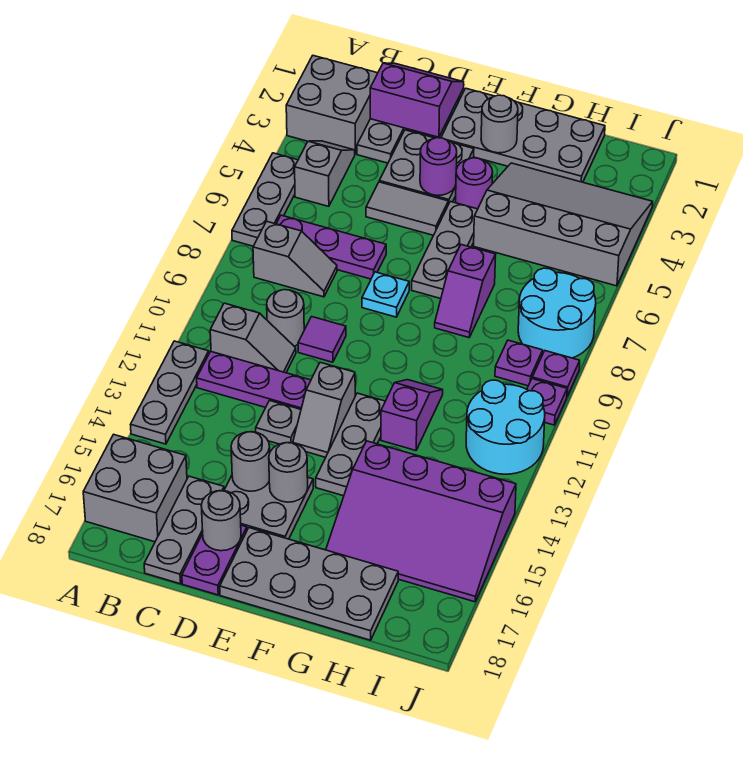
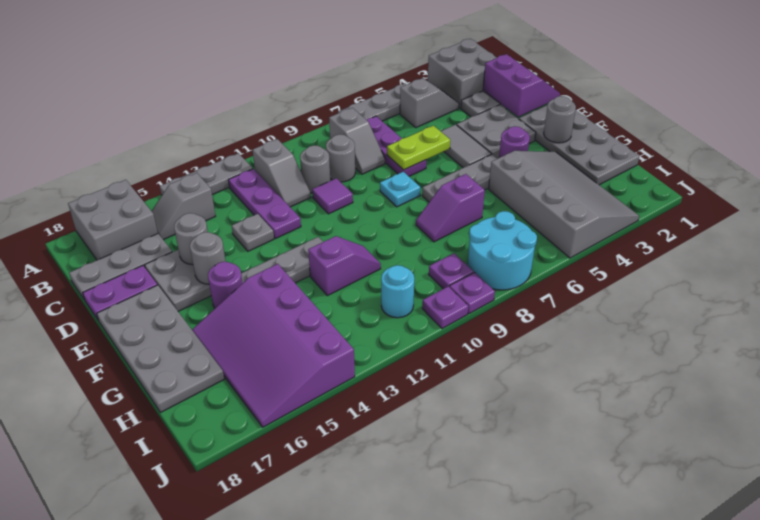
none -> lime plate D6:D7 level 2
grey round brick D17 level 2 -> grey round brick C9 level 1
purple round brick E4 level 2 -> purple round brick F15 level 1
grey slope E12:E13 level 1 top 12 -> grey slope B14:B15 level 1 top 14
cyan round brick I11:J12 level 1 -> cyan round brick I11 level 1

